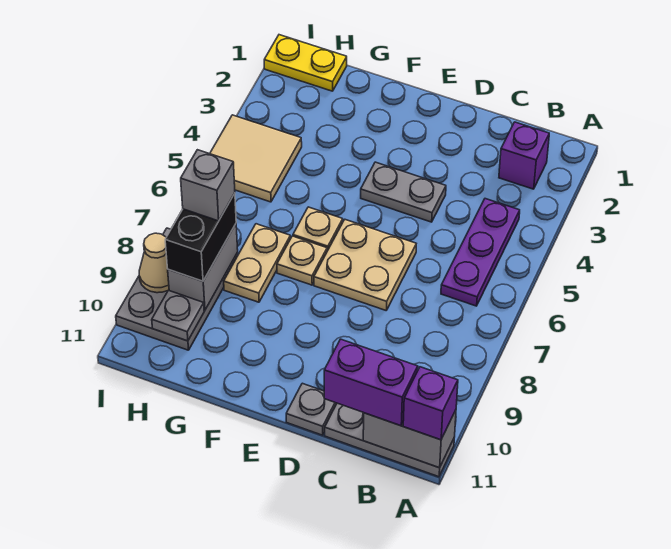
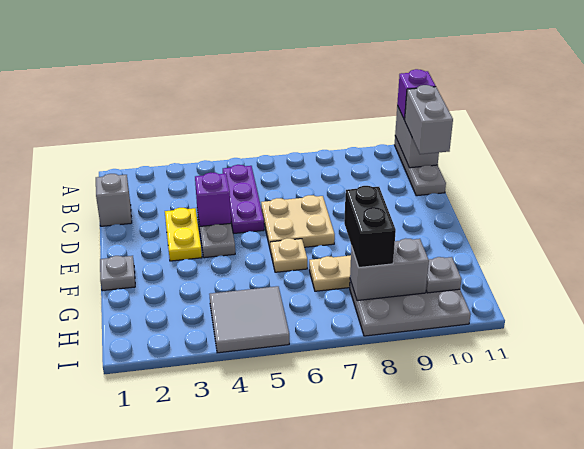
purple brick B2 level 1 -> purple brick D4 level 2
purple plate B4:B6 level 1 -> purple plate B5:D5 level 1
purple brick B11:C11 level 3 -> grey brick B11:C11 level 3
grey plate D11 level 1 -> grey plate F1 level 1
tan plate F7 level 1 -> none
yellow plate H1:I1 level 1 -> yellow plate D3:E3 level 1
tan tile H4:I5 level 1 -> grey tile H4:I5 level 1
black brick H8:H9 level 3 -> black brick G8:H8 level 3
grey brick H8 level 4 -> grey brick C1 level 1
tan cone I9 level 2 -> none

